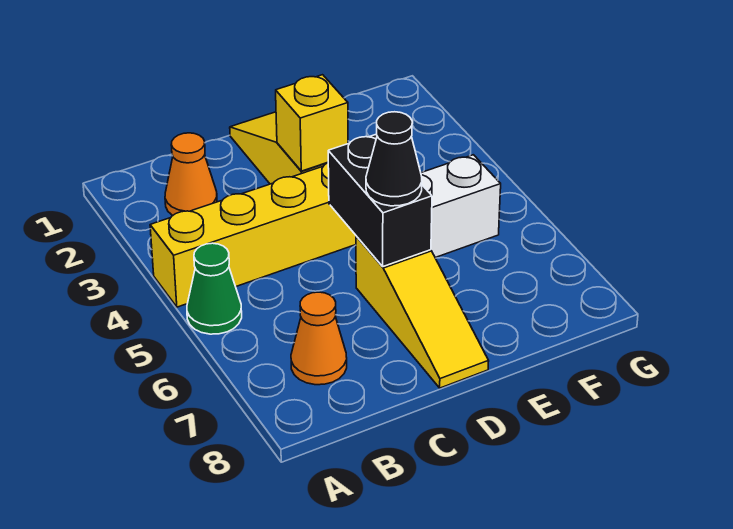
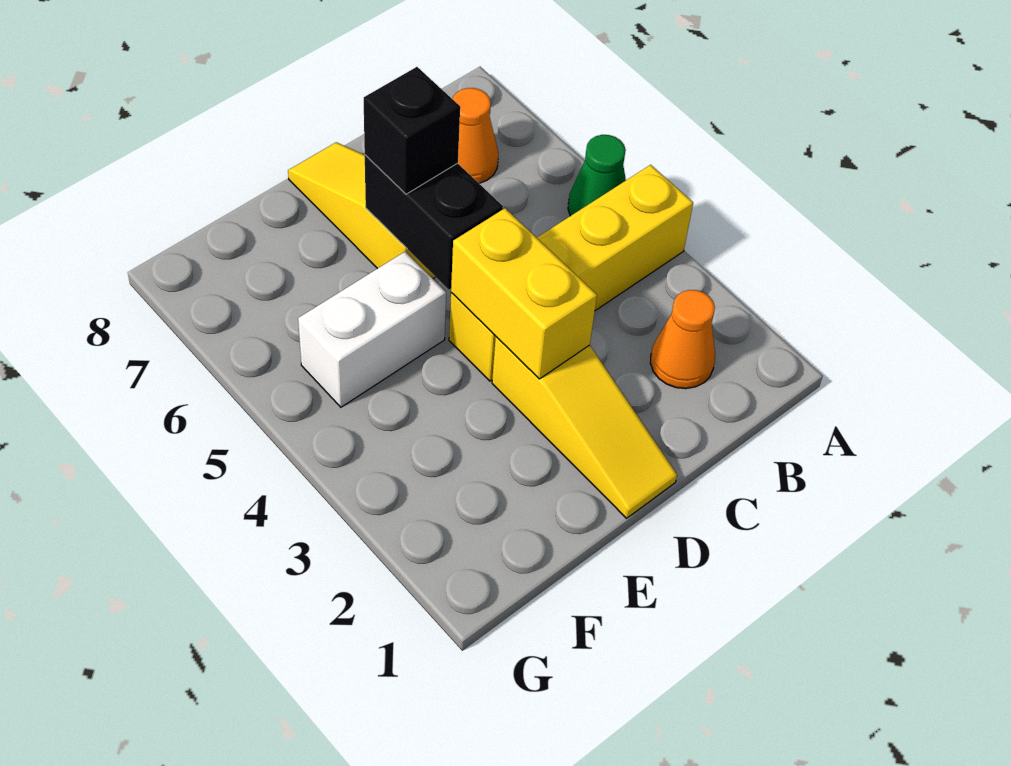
yellow brick D3 level 2 -> yellow brick D3:D4 level 2
black cone D6 level 3 -> black brick D6 level 3

